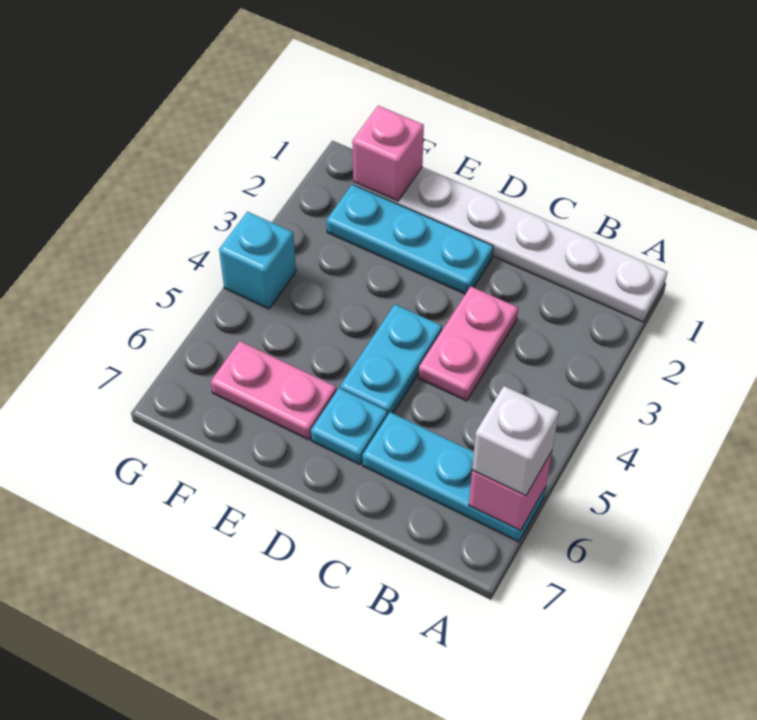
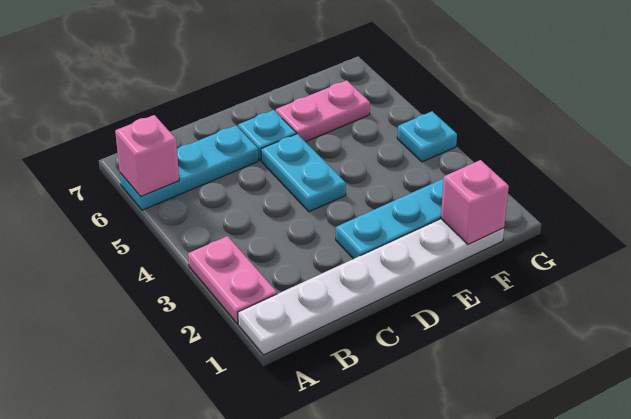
white brick A6 level 3 -> none
pink plate C3:C4 level 1 -> pink plate A2:A3 level 1
cyan brick G4 level 1 -> cyan plate G4 level 1

